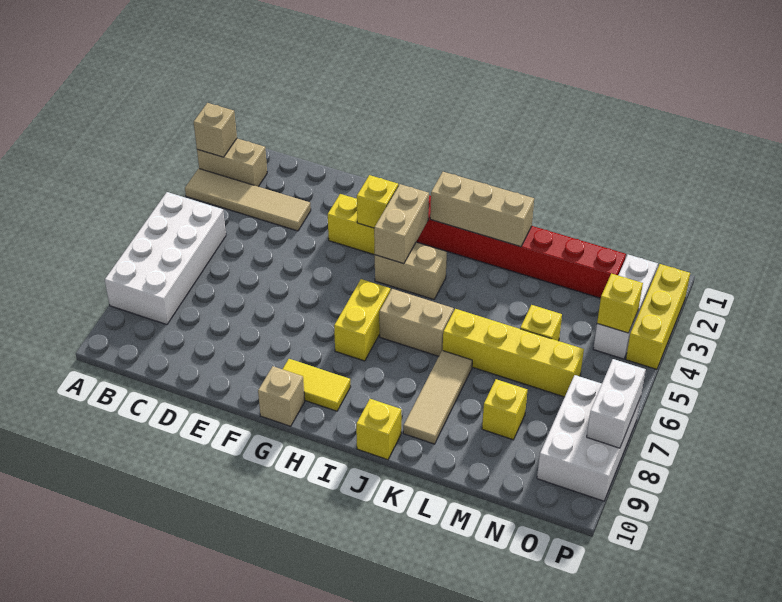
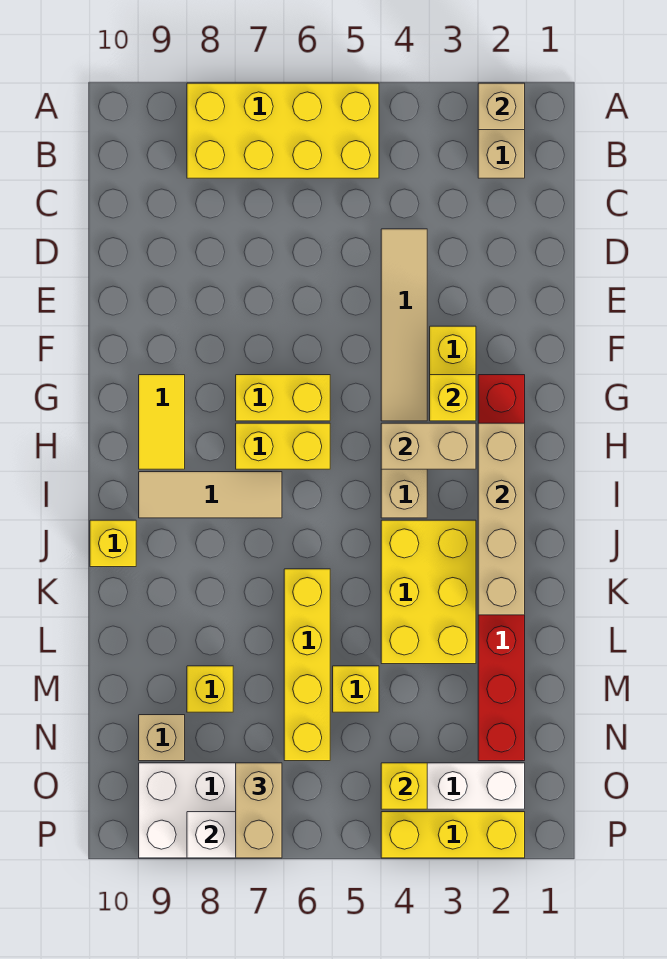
tan tile A3:D3 level 1 -> tan tile D4:G4 level 1
white brick A5:B8 level 1 -> yellow brick A5:B8 level 1
none -> yellow brick G6:G7 level 1
tan brick G10 level 1 -> tan brick N9 level 1
tan brick I2:K2 level 2 -> tan brick H2:K2 level 2
tan brick I6:J6 level 1 -> tan brick O7:P7 level 3
none -> yellow brick J3:L4 level 1
tan tile K7:K9 level 1 -> tan tile I7:I9 level 1

